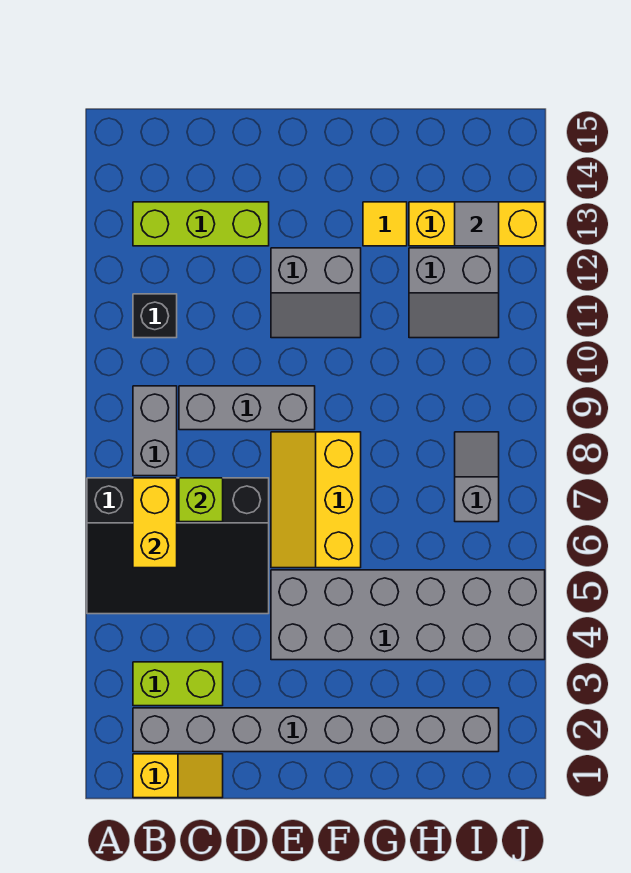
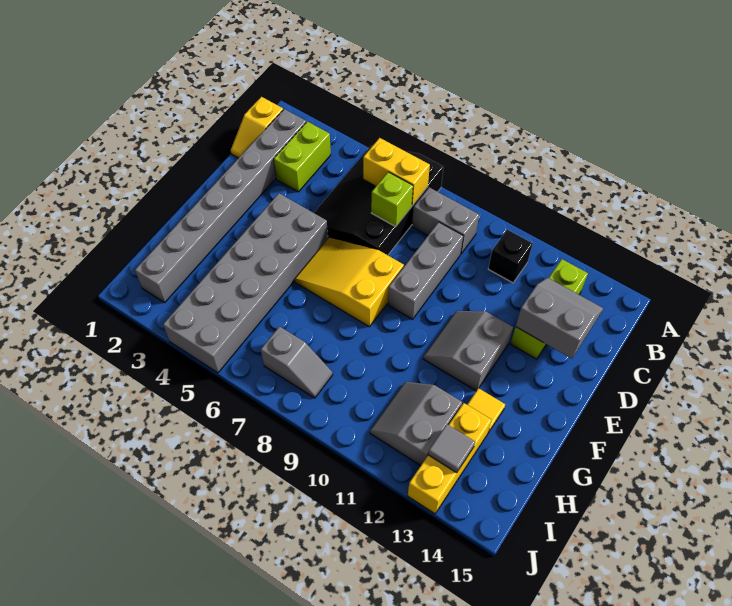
none -> grey slope C13:D14 level 2 top D
yellow slope E6:F8 level 1 top F -> yellow slope E6:F8 level 1 top 8

